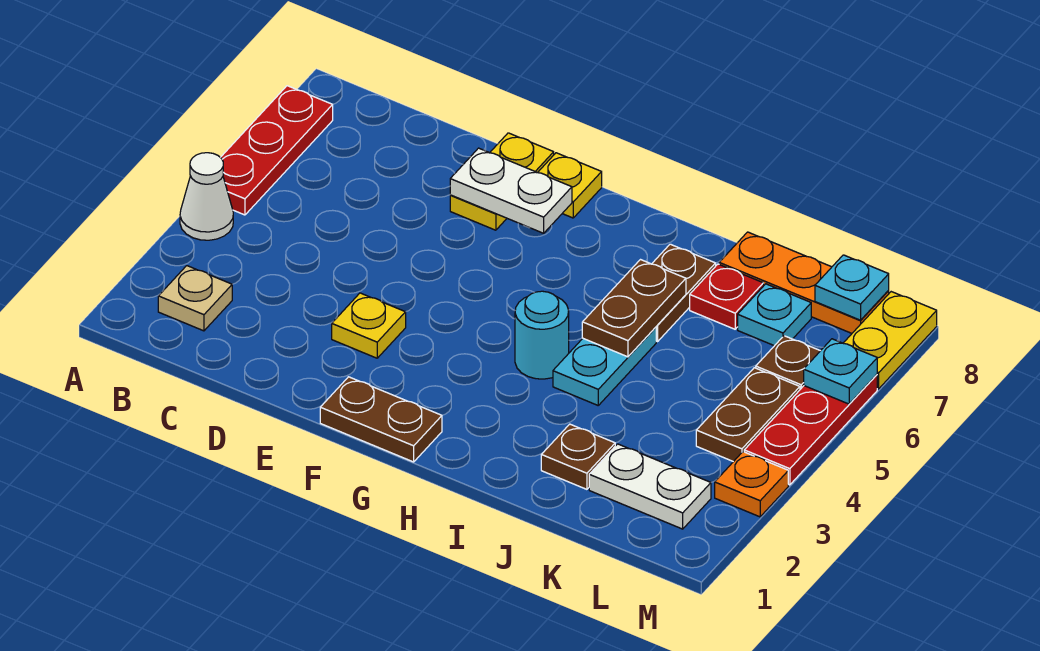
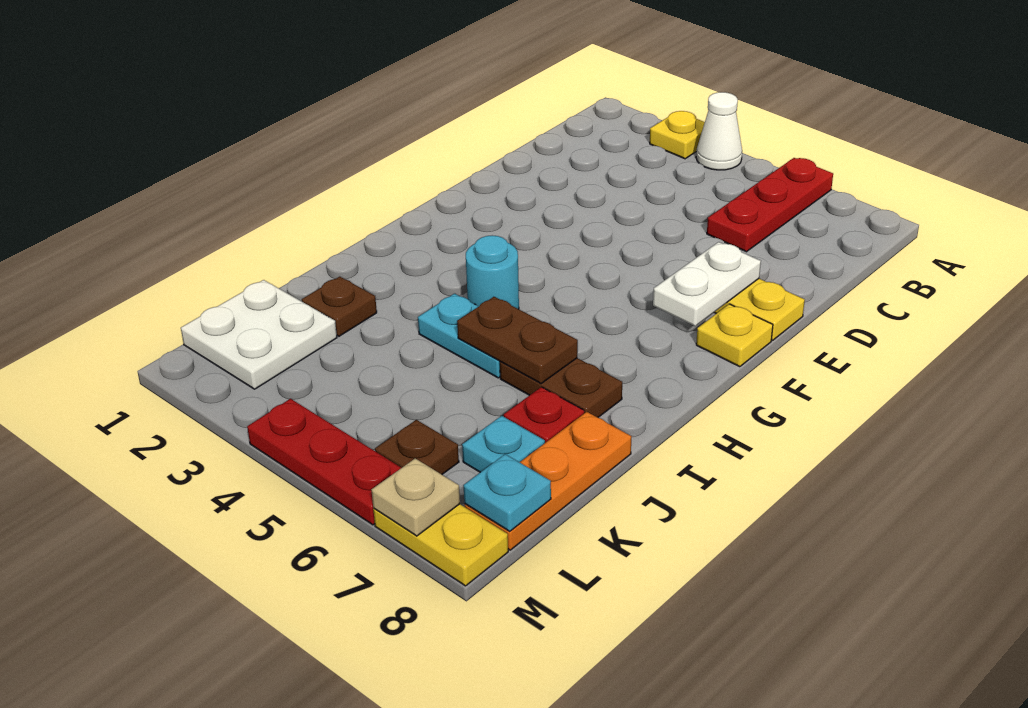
red plate A5:A7 level 1 -> red plate A6:C6 level 1
tan plate B2 level 1 -> tan plate M7 level 2
yellow plate E3 level 1 -> yellow plate A3 level 1
brown plate F1:G1 level 1 -> none
white plate K2:L2 level 1 -> white plate K1:L2 level 1
brown plate L4:L5 level 1 -> none
orange plate M3 level 1 -> none
cyan plate M6 level 2 -> none

